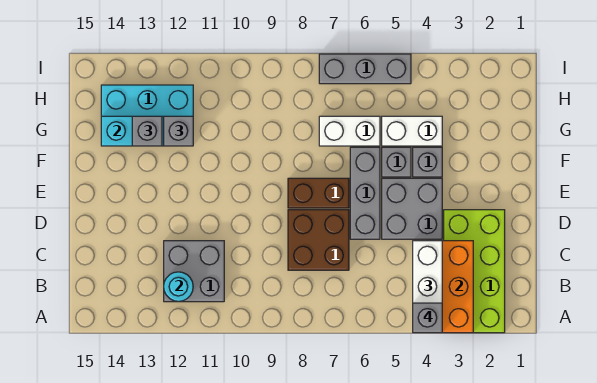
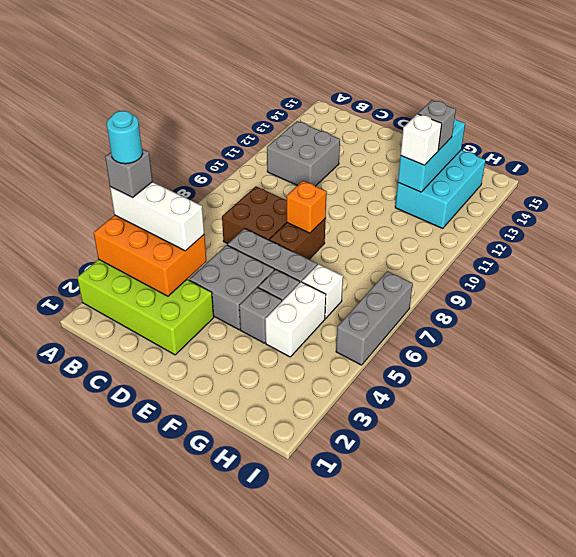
cyan round brick B12 level 2 -> cyan round brick A4 level 5
none -> orange brick E8 level 2
white brick G6:G7 level 1 -> white brick G6 level 1
grey brick G12 level 3 -> white brick G12 level 3

